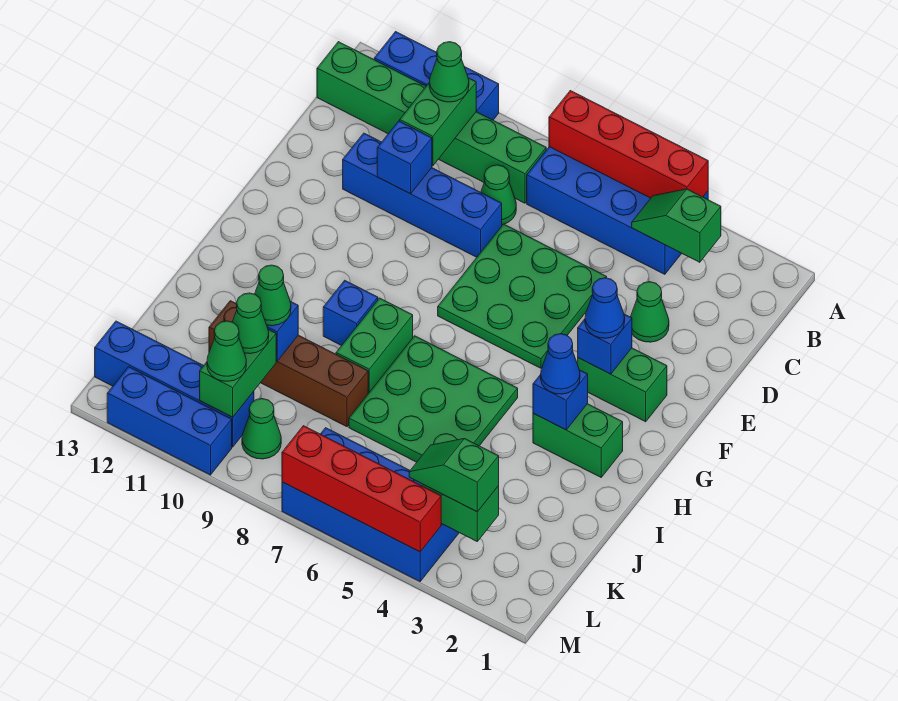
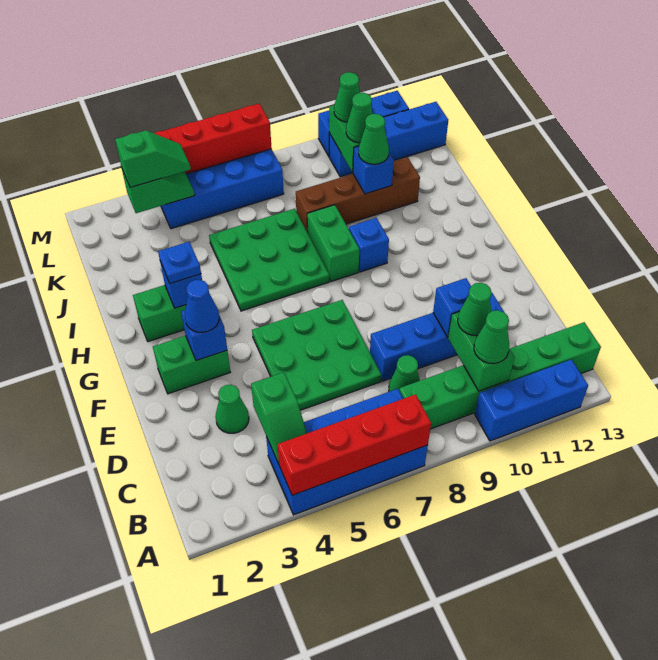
green slope B3:B4 level 2 top 3 -> green slope B4:C4 level 2 top C
blue cone H3 level 3 -> blue plate H3 level 3
green cone L9 level 1 -> green cone C10 level 3

